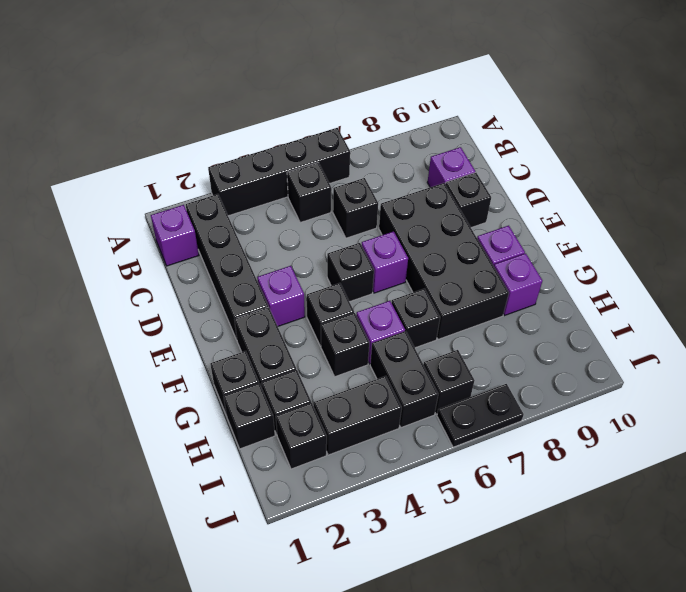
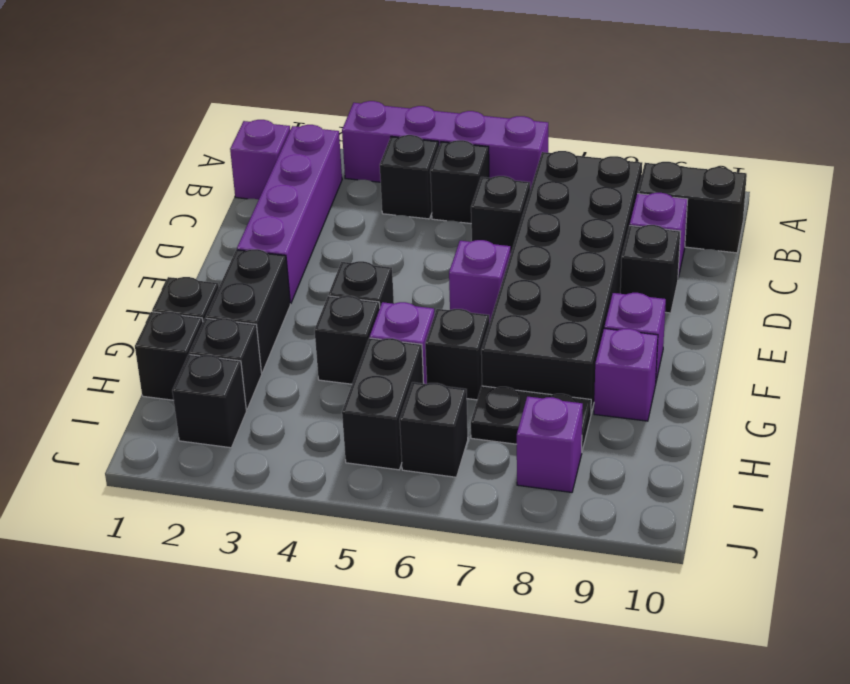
black brick A3:A6 level 1 -> purple brick A3:A6 level 1
black brick B2:E2 level 1 -> purple brick B2:E2 level 1
black brick D7:G8 level 1 -> black brick B7:G8 level 1
purple brick E3 level 1 -> purple brick I8 level 1
black brick E5 level 1 -> black brick B4 level 1
black brick I3:I4 level 1 -> black brick B9:B10 level 1
black plate J6:J7 level 1 -> black plate H7:H8 level 1

